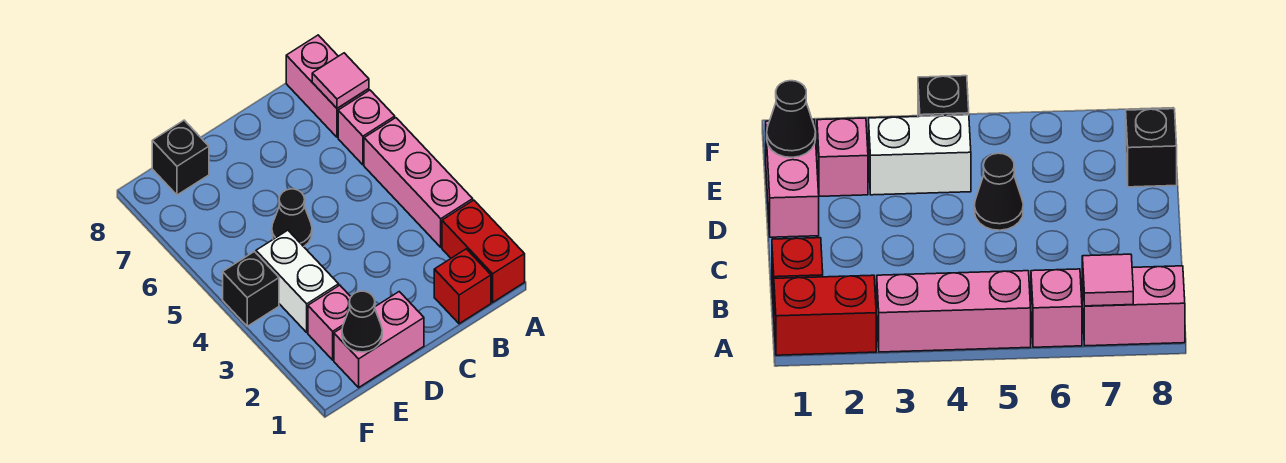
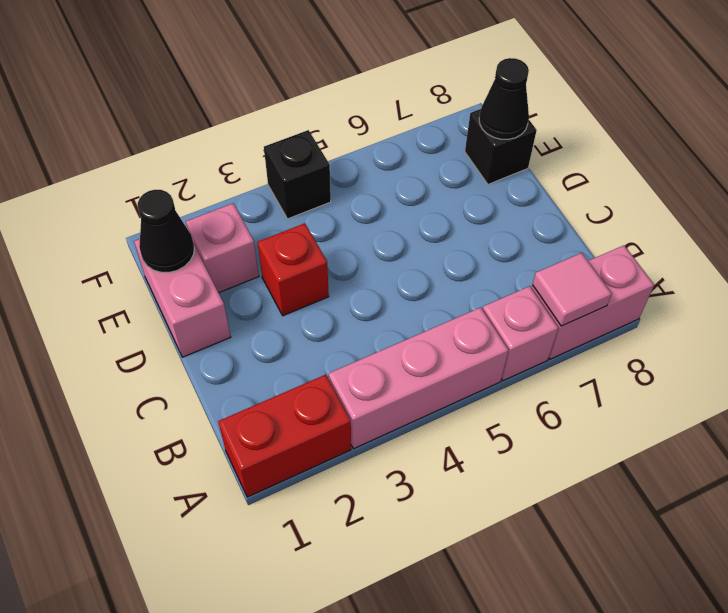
red brick B1 level 1 -> red brick D3 level 1
black cone D5 level 1 -> black cone E8 level 2
white brick E3:E4 level 1 -> none

